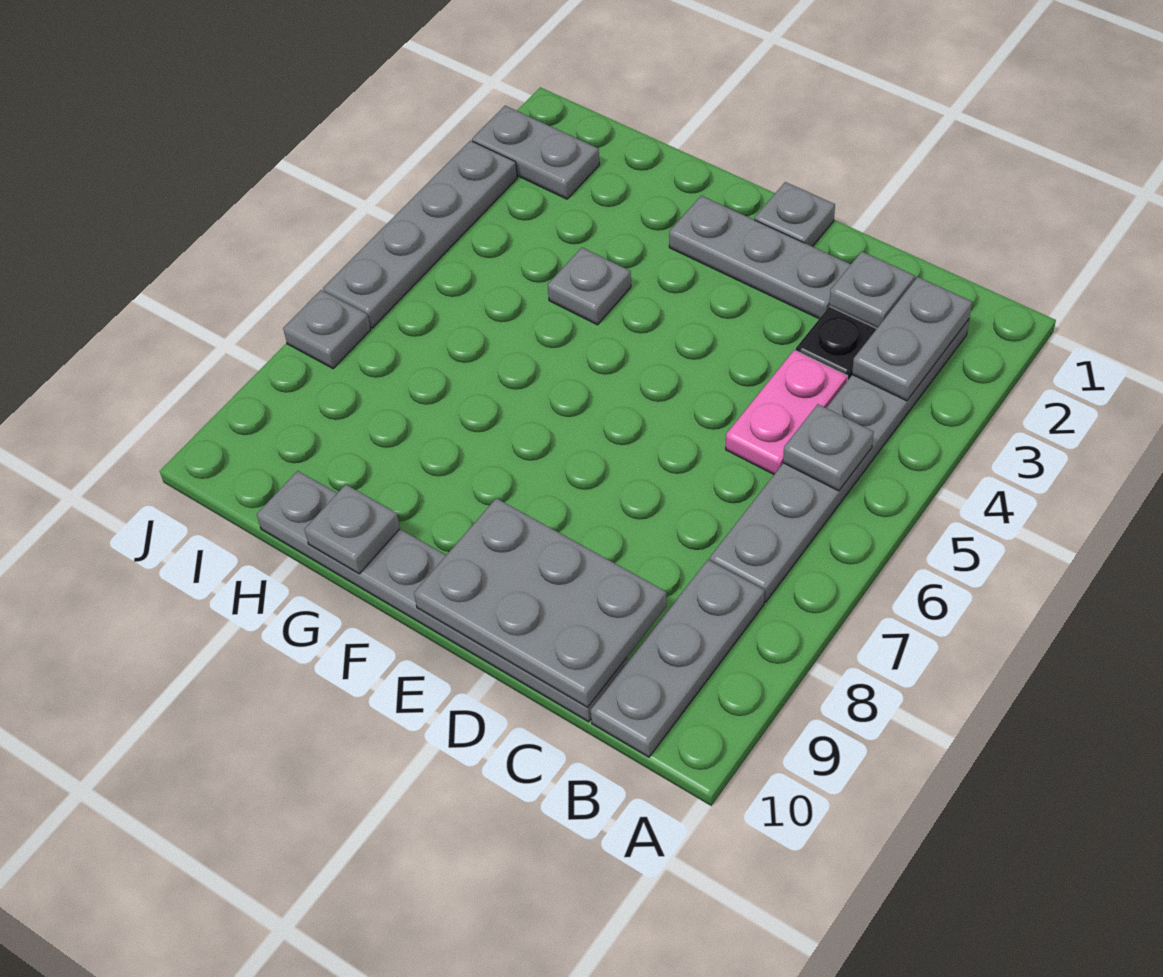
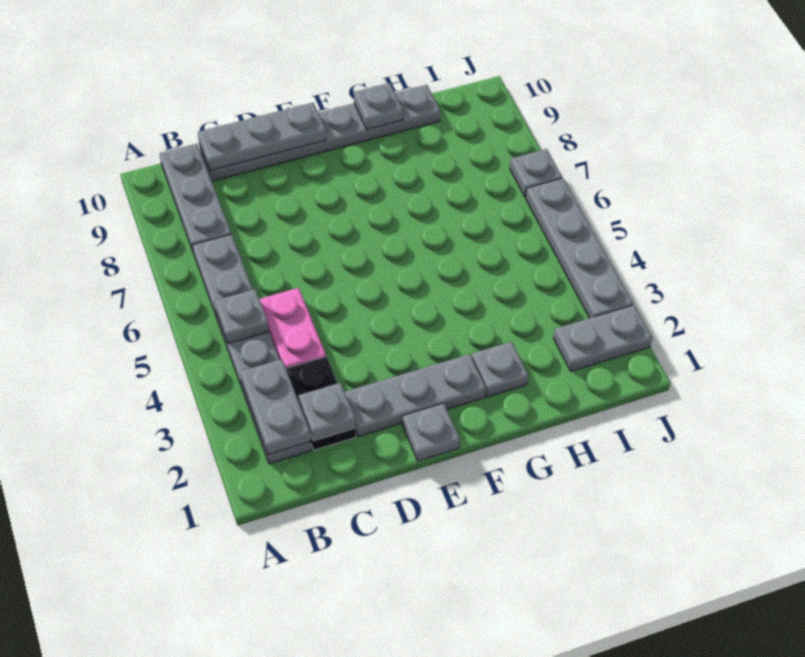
grey plate C9:E10 level 2 -> grey plate C10:E10 level 2
grey plate G4 level 1 -> grey plate G2 level 1

